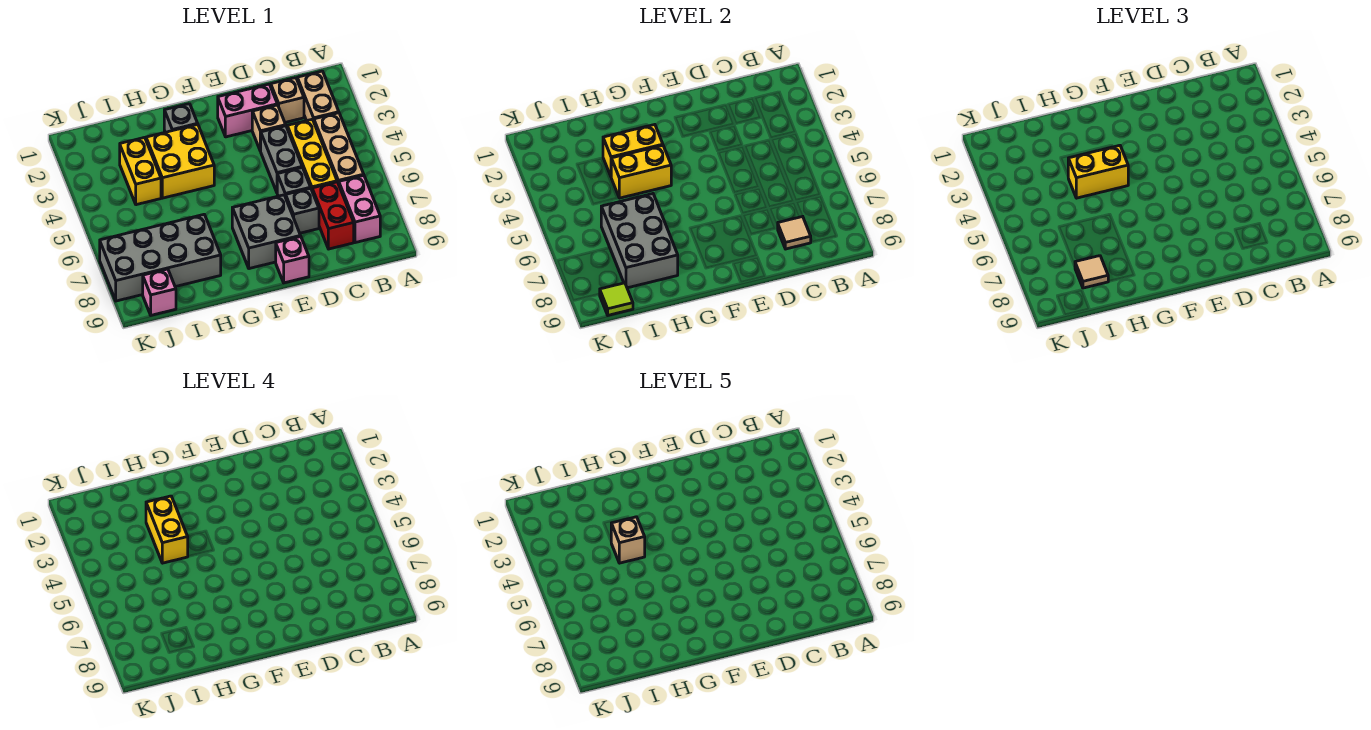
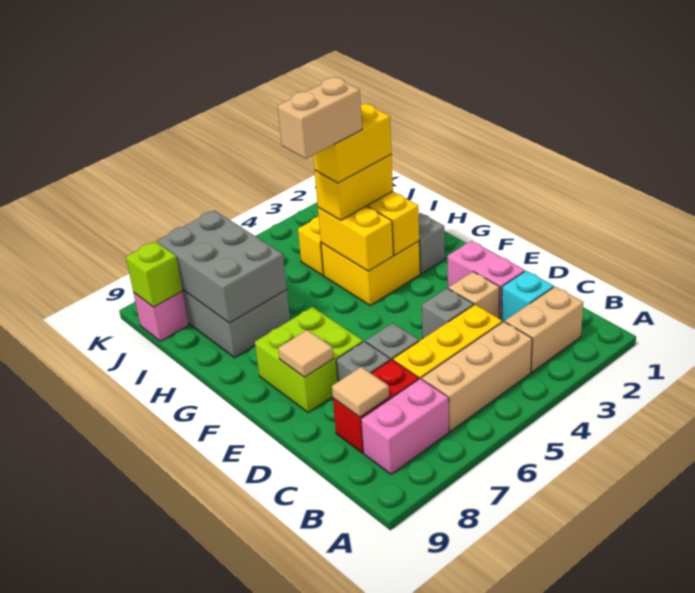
tan brick C2 level 1 -> cyan brick C2 level 1
grey brick D4:D5 level 1 -> grey brick D4 level 1
grey brick E7:F8 level 1 -> lime brick E7:F8 level 1
pink brick E9 level 1 -> none
yellow brick G4:H4 level 3 -> yellow brick H3:H4 level 3
tan brick H4 level 5 -> tan brick H4:H5 level 5
grey brick H6:I8 level 2 -> grey brick H7:J8 level 2
tan tile I8 level 3 -> tan tile E8 level 2
lime tile J9 level 2 -> lime brick J9 level 2

